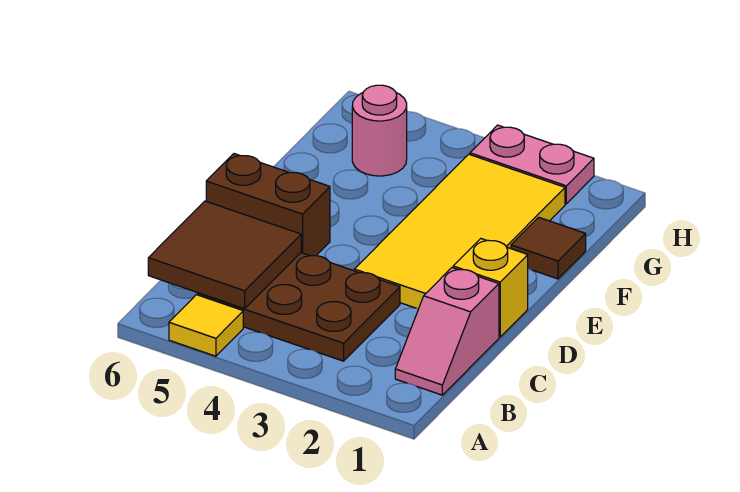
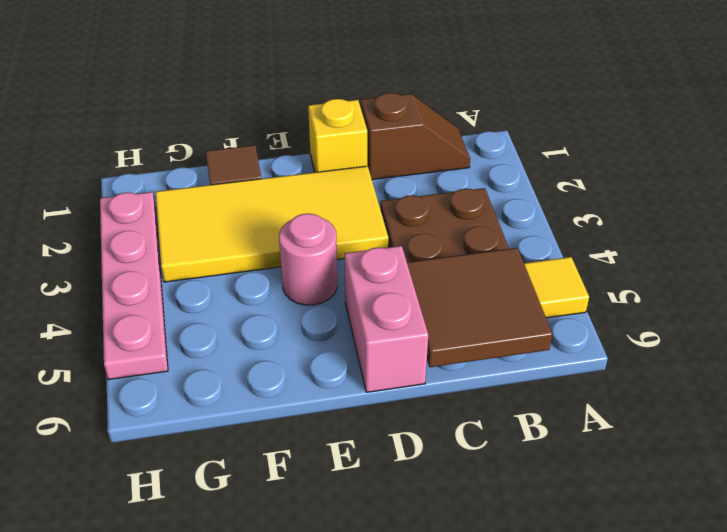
pink slope B1:C1 level 1 top C -> brown slope B1:C1 level 1 top C
brown brick D5:D6 level 1 -> pink brick D5:D6 level 1
pink round brick G5 level 1 -> pink round brick E4 level 1
pink plate H2:H3 level 1 -> pink plate H2:H5 level 1

